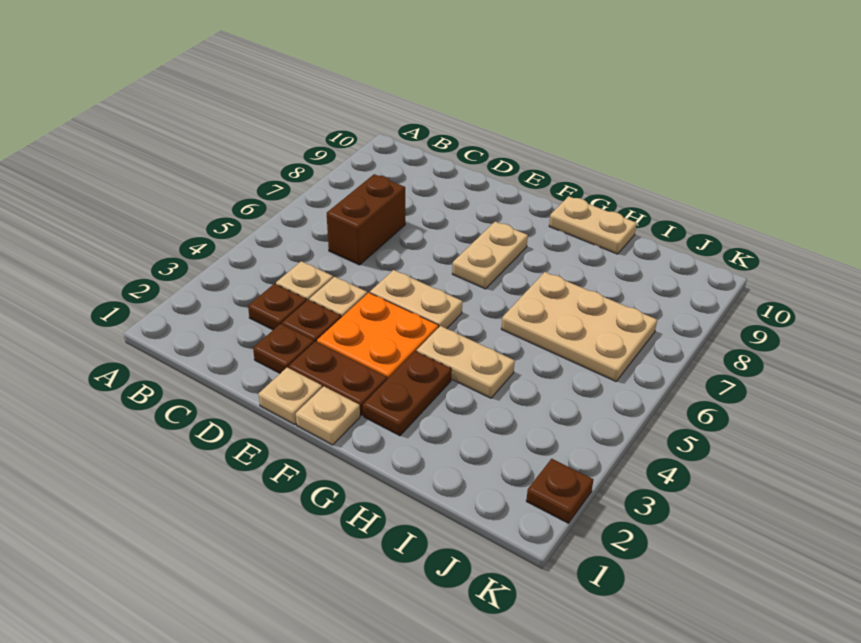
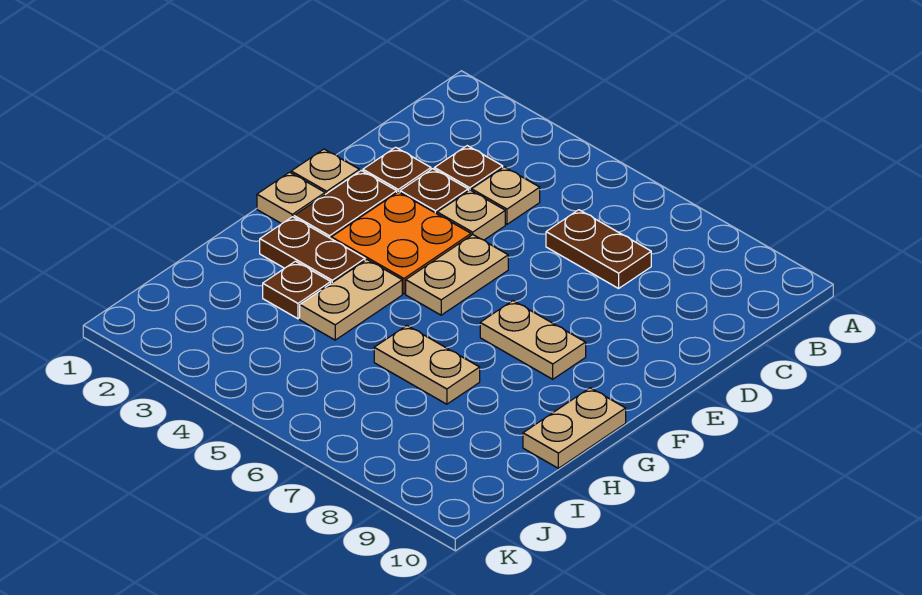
brown brick C6:C7 level 1 -> brown plate C6:C7 level 1
tan plate H6:J7 level 1 -> tan plate H6:H7 level 1
brown plate K2 level 1 -> brown plate H3 level 1

